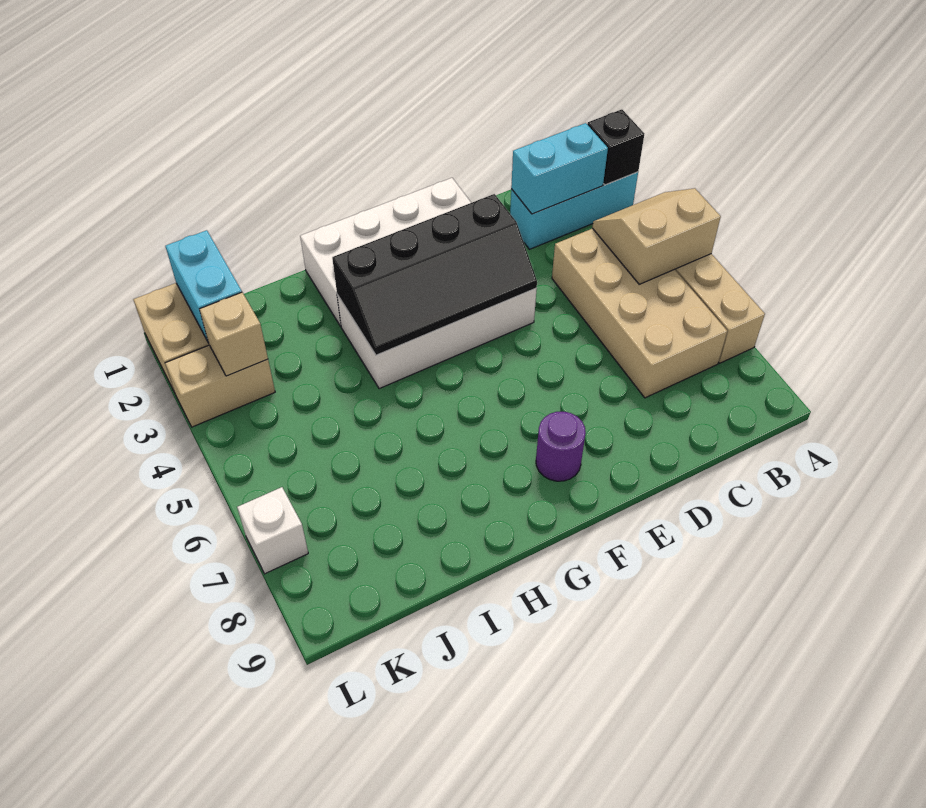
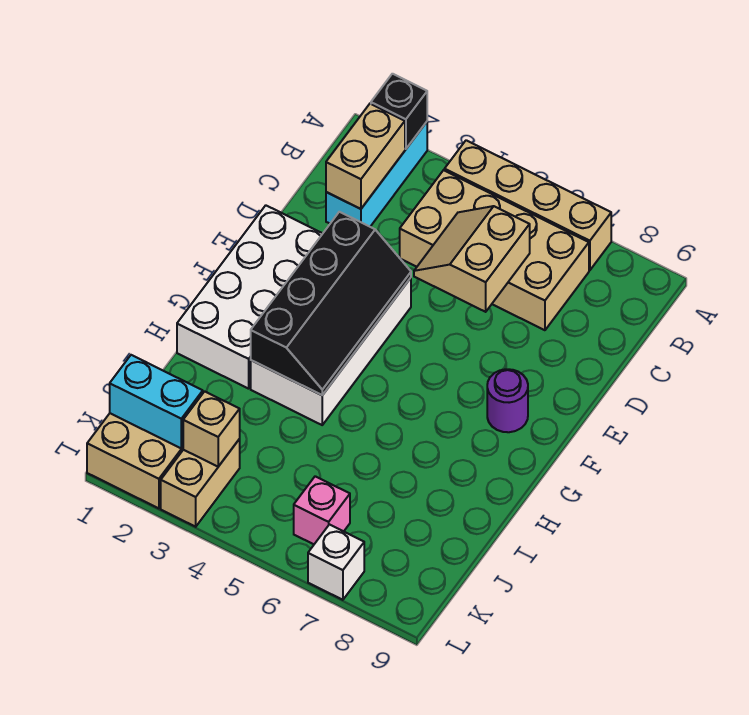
tan slope A4:B5 level 2 top 5 -> tan slope C5:D6 level 2 top 6
cyan brick B2:C2 level 2 -> tan brick B2:C2 level 2
none -> pink brick K6 level 1

